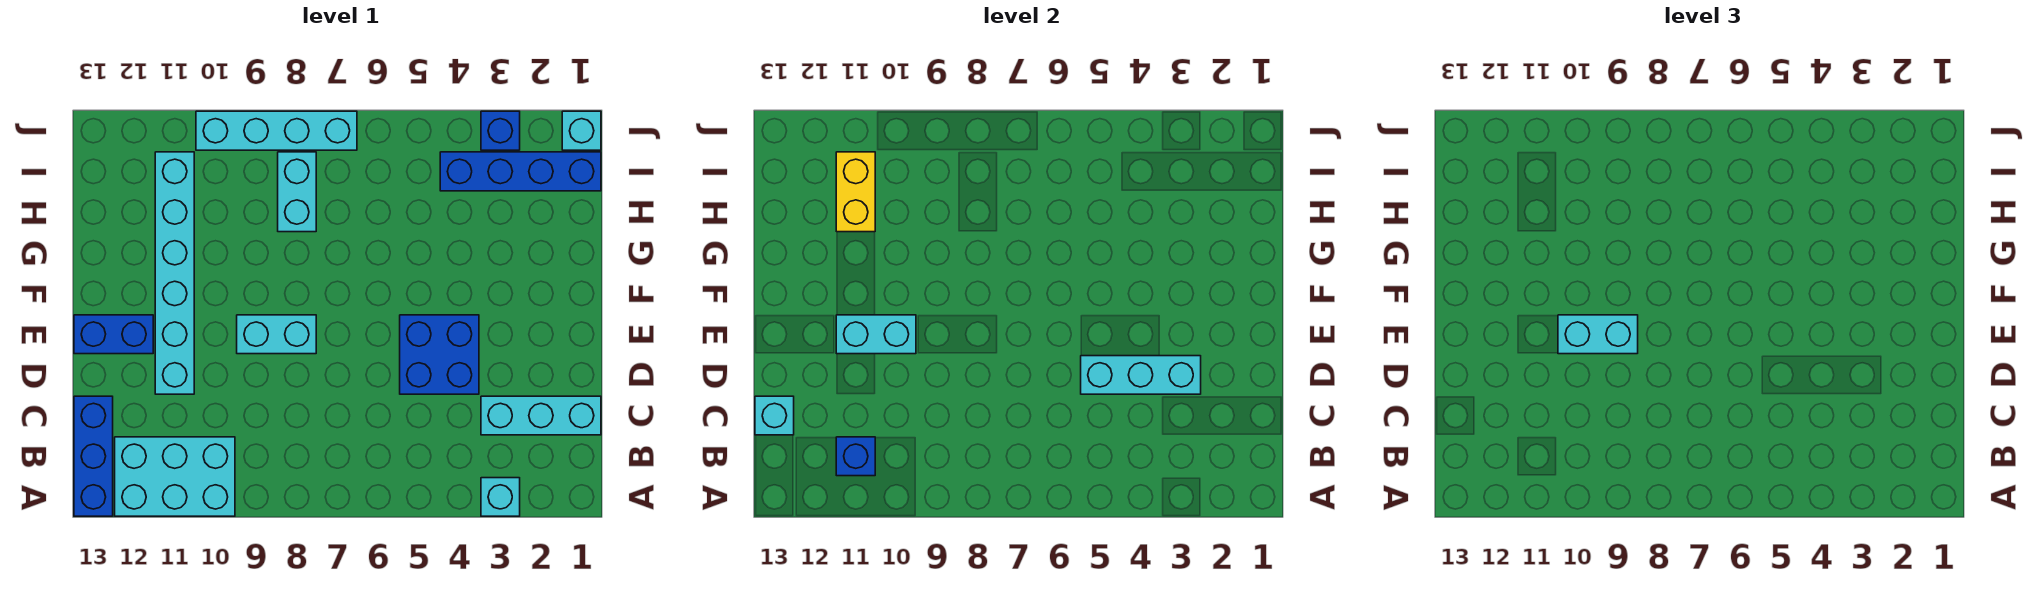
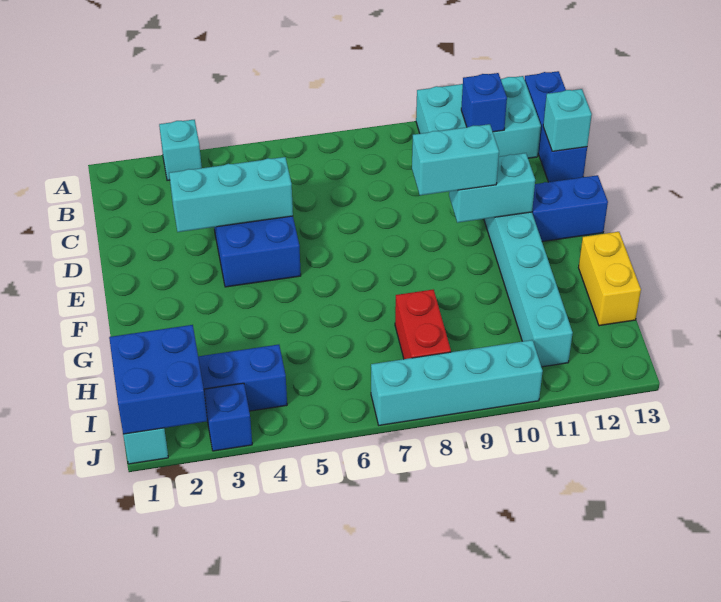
cyan brick C1:C3 level 1 -> none
cyan brick E8:E9 level 1 -> none
cyan brick H8:I8 level 1 -> red brick H8:I8 level 1
yellow brick H11:I11 level 2 -> yellow brick G13:H13 level 1
none -> blue brick I1:J2 level 2

